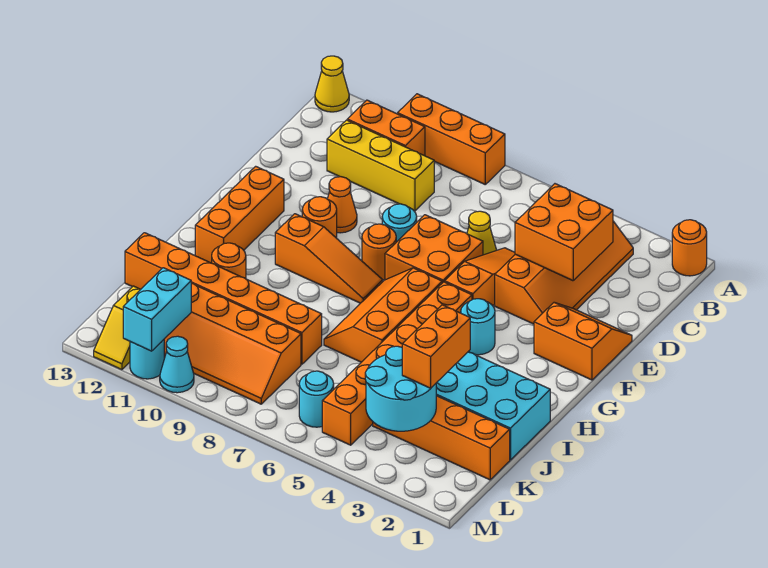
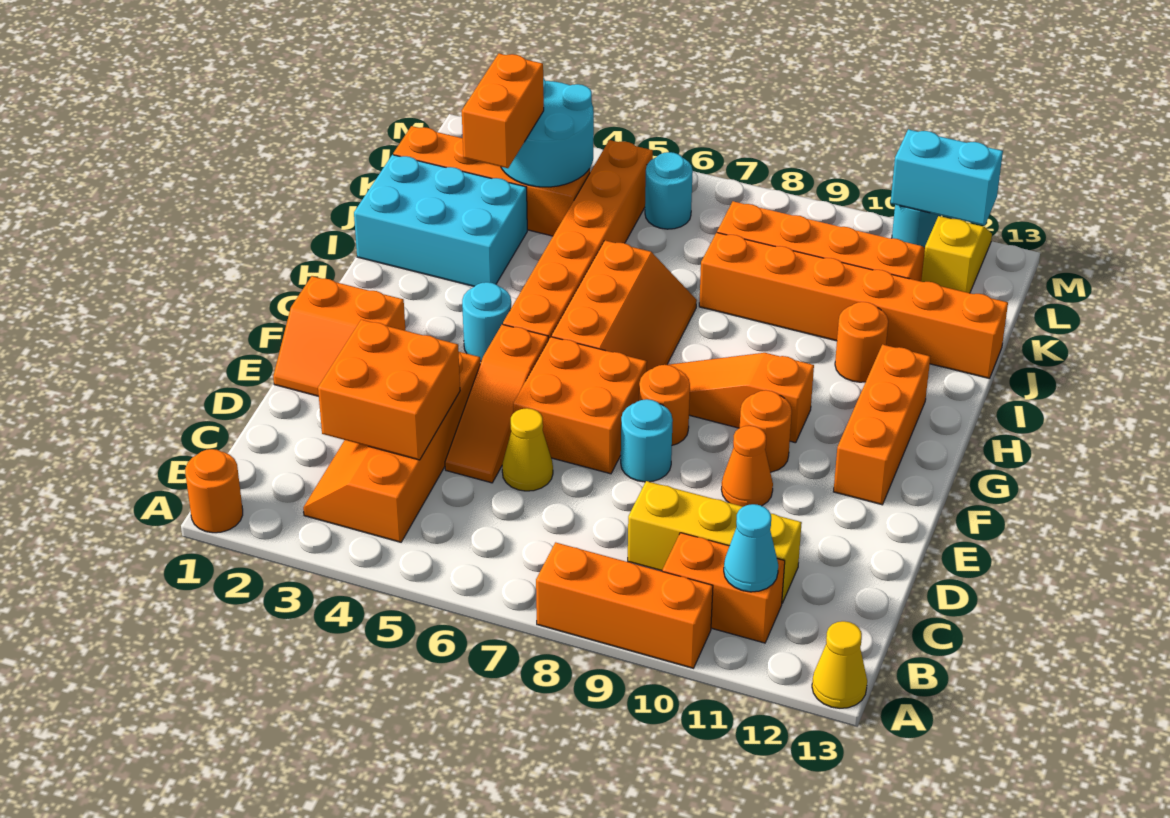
cyan brick L11:M11 level 2 -> cyan brick M11:M12 level 2
cyan cone M10 level 1 -> cyan cone B11 level 2

